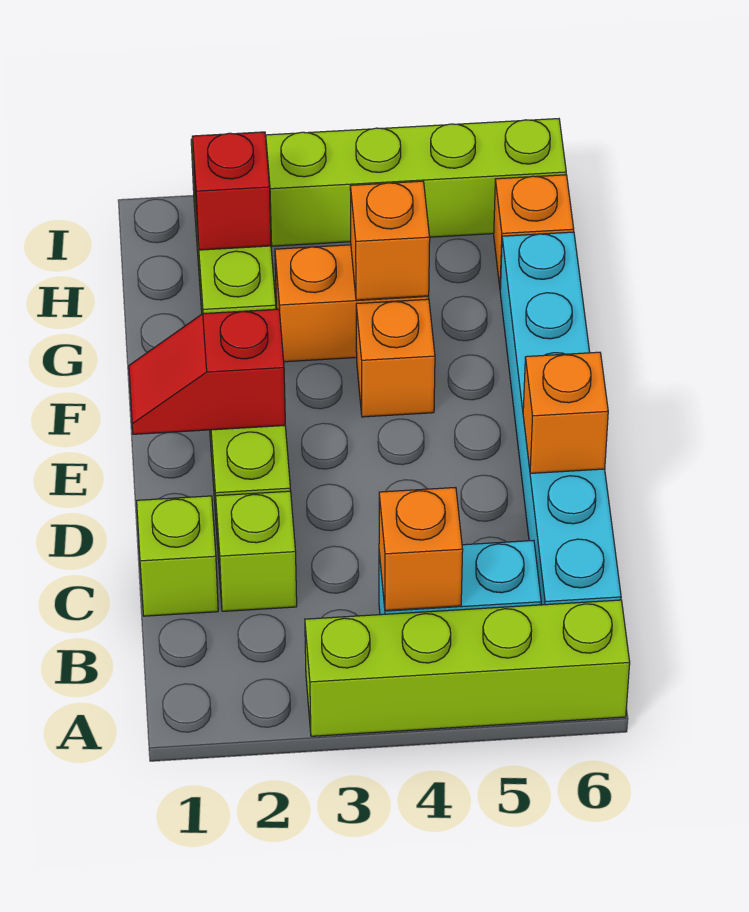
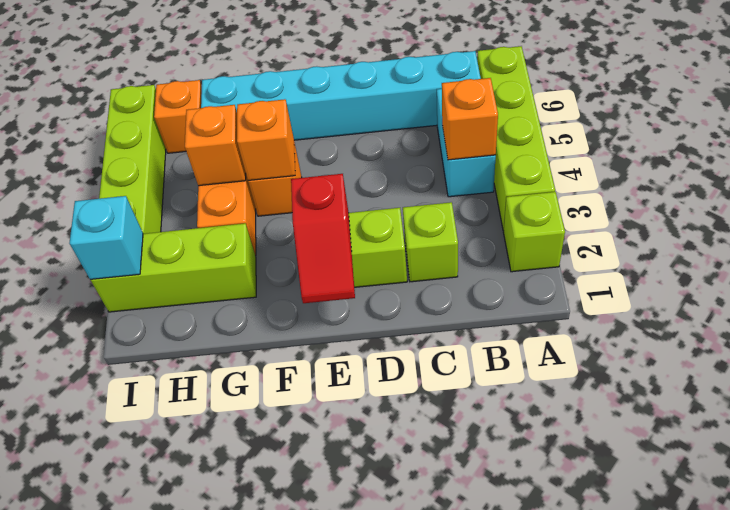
lime brick C1 level 1 -> lime brick A2 level 1
orange brick D6 level 2 -> orange brick F4 level 2
red brick H2 level 2 -> none
none -> cyan brick I2 level 2

